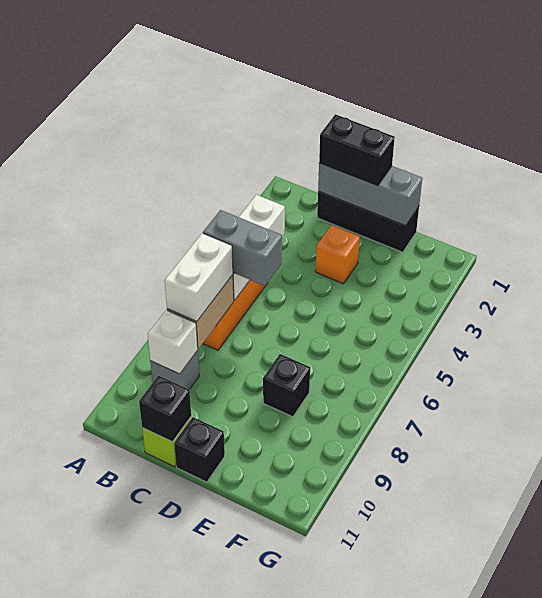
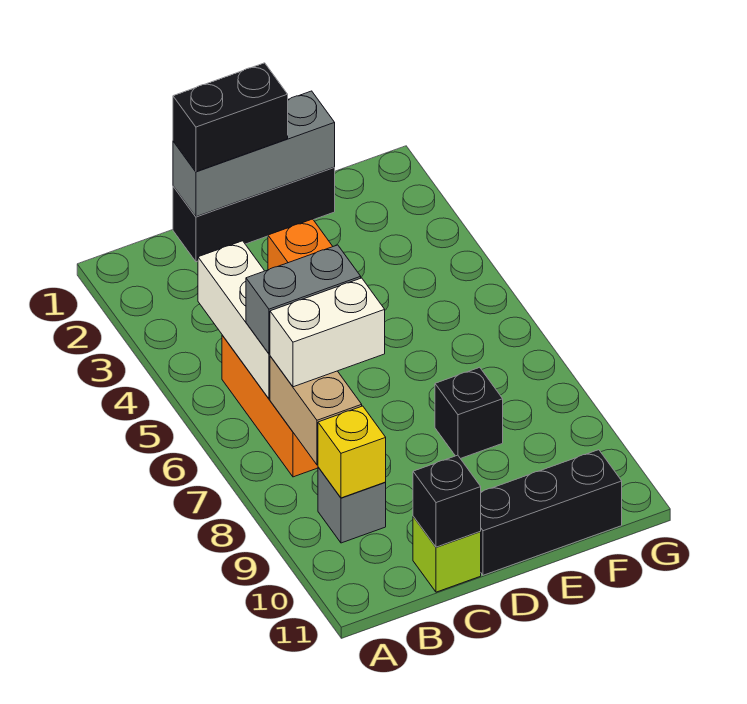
white brick B7:B8 level 3 -> white brick B7:C7 level 3
white brick B9 level 2 -> yellow brick B9 level 2
black brick D11 level 1 -> black brick D11:F11 level 1

